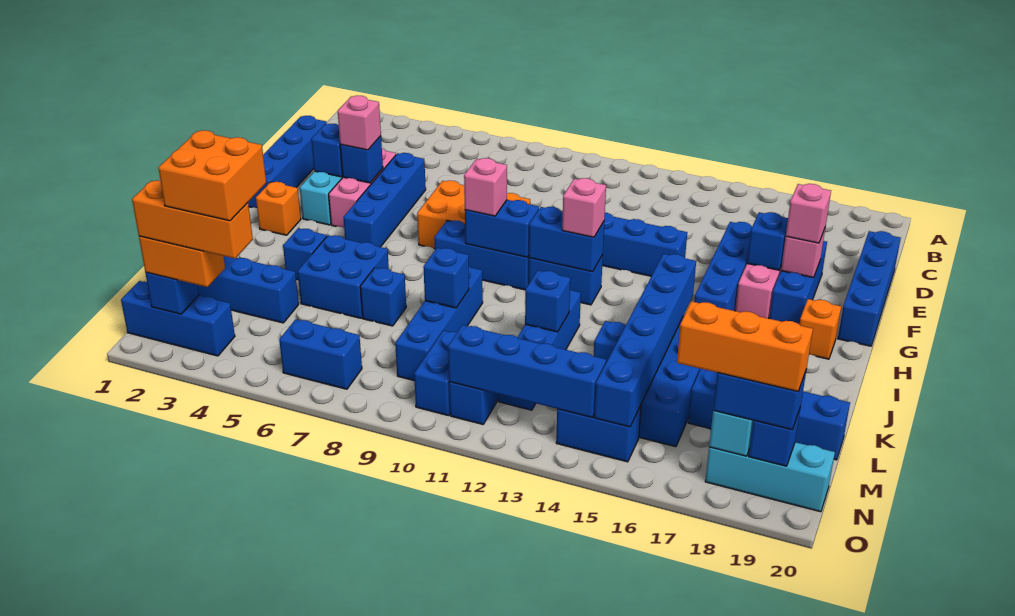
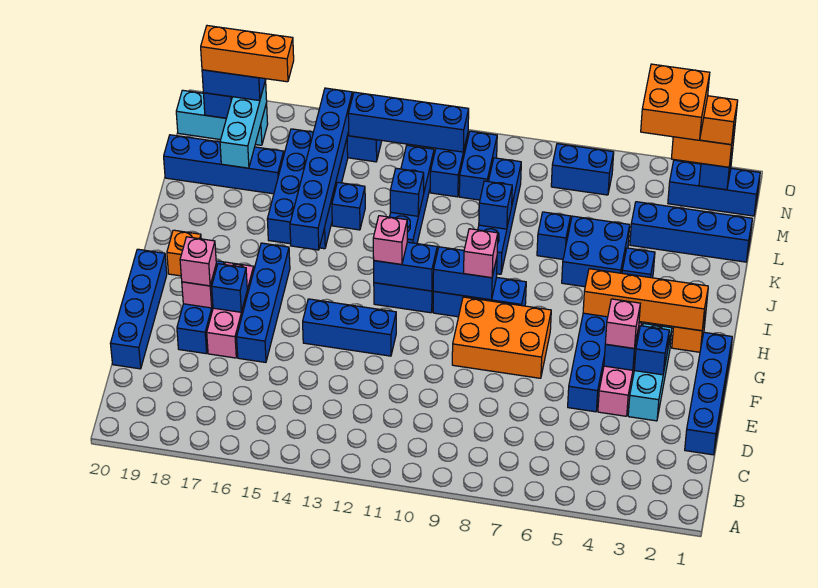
none -> orange brick H2:H5 level 2

